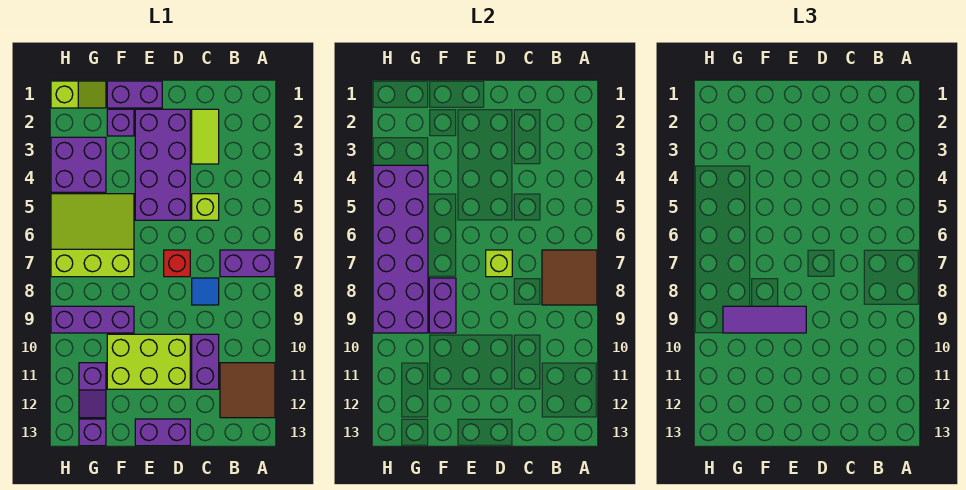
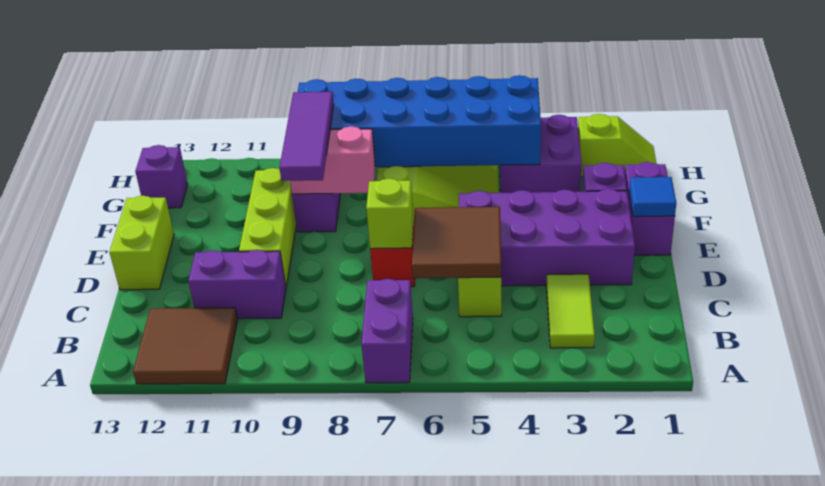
brown tile A7:B8 level 2 -> brown tile C5:D6 level 2
lime tile C2:C3 level 1 -> lime tile B3:C3 level 1
blue tile C8 level 1 -> blue tile E1 level 2
lime brick D10:F11 level 1 -> lime brick D10:F10 level 1
purple brick D13:E13 level 1 -> lime brick D13:E13 level 1
purple brick F8:F9 level 2 -> pink brick F8:F9 level 2
lime slope G1:H1 level 1 top H -> lime slope H1:H2 level 1 top 2
purple brick G4:H9 level 2 -> blue brick G4:H9 level 2
purple slope G11:G12 level 1 top 11 -> none

